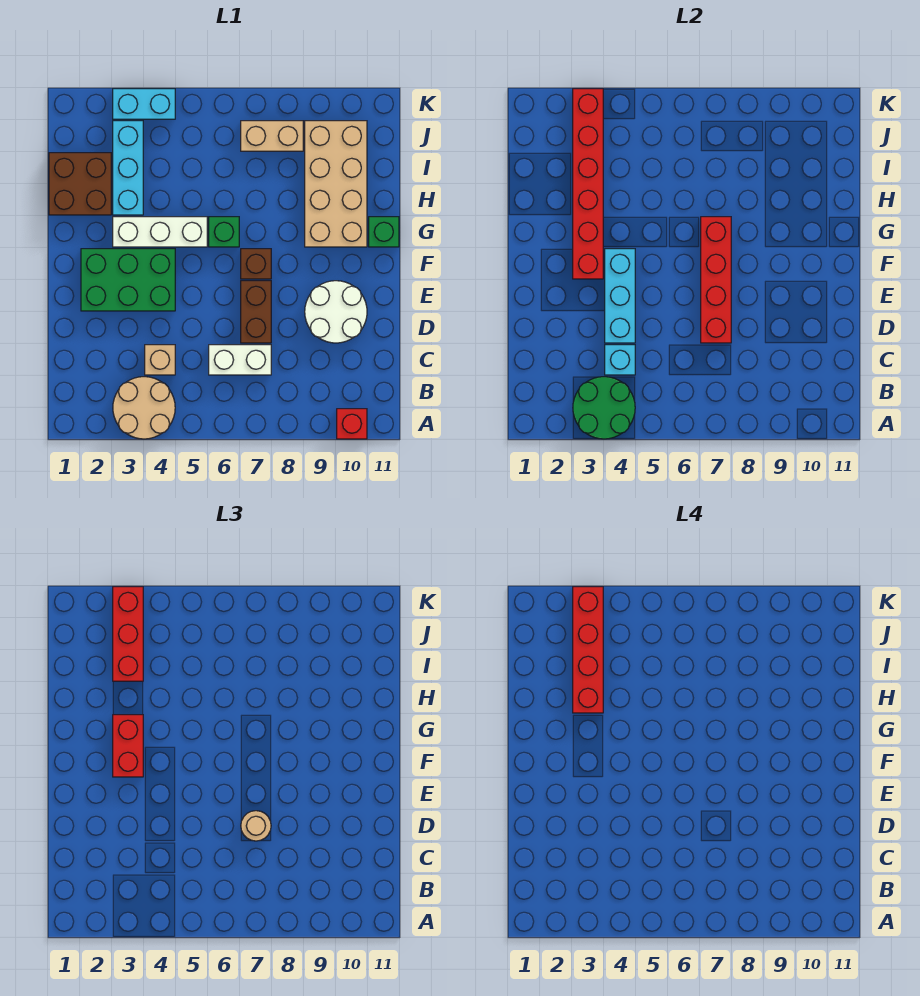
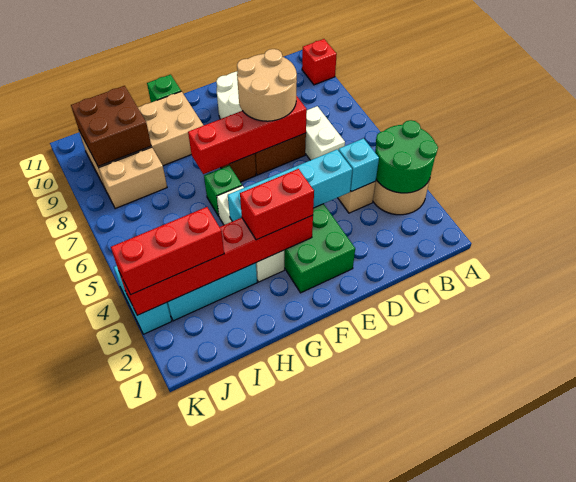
cyan brick D4:F4 level 2 -> cyan brick D4:G4 level 2
tan round brick D7 level 3 -> tan round brick D7:E8 level 3
brown brick H1:I2 level 1 -> brown brick I9:J10 level 2
red brick H3:K3 level 4 -> none
tan brick J7:J8 level 1 -> tan brick I8:J8 level 1

